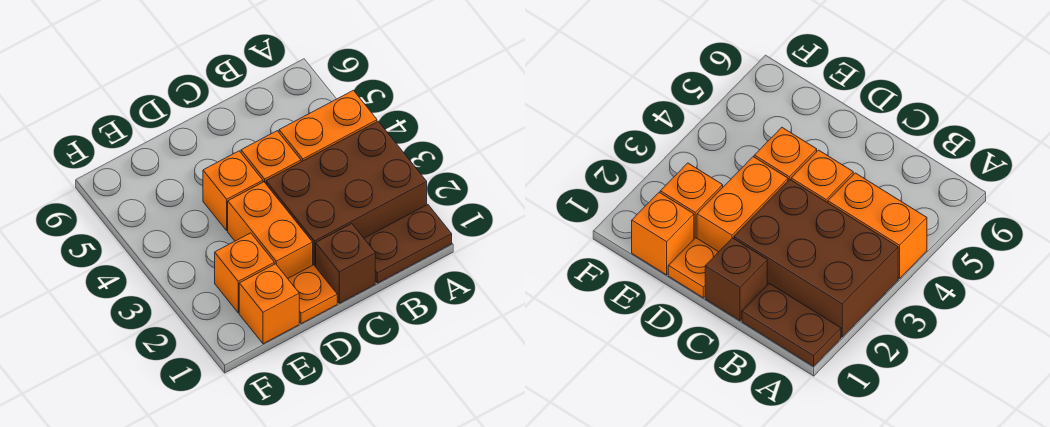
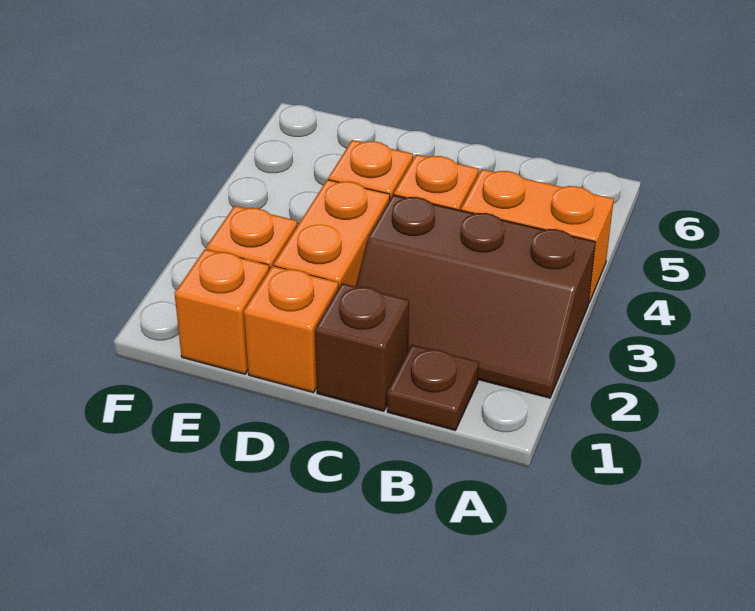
brown plate A1:B1 level 1 -> brown plate B1 level 1
brown brick A2:C3 level 1 -> brown slope A2:C3 level 1 top 3
orange plate D1 level 1 -> orange brick D1 level 1

